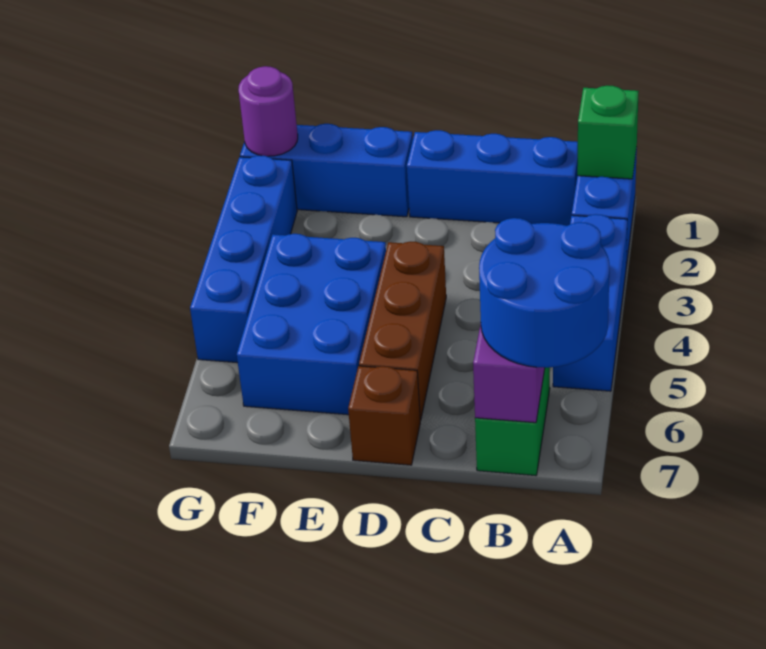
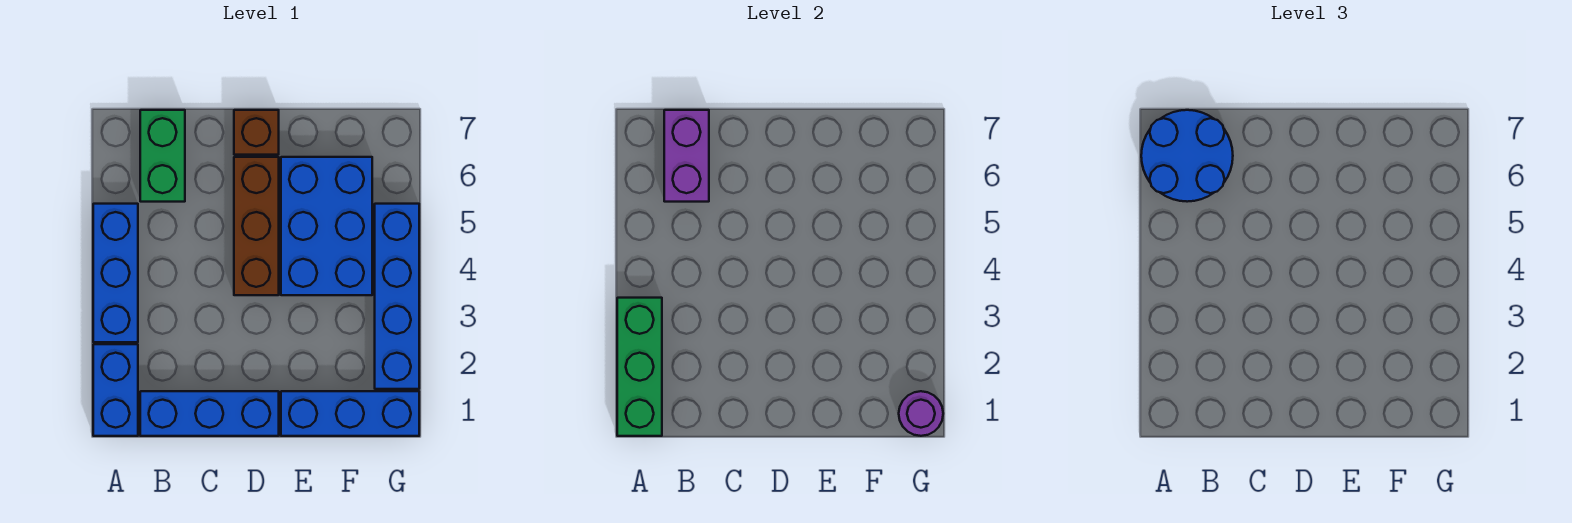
green brick A1 level 2 -> green brick A1:A3 level 2

